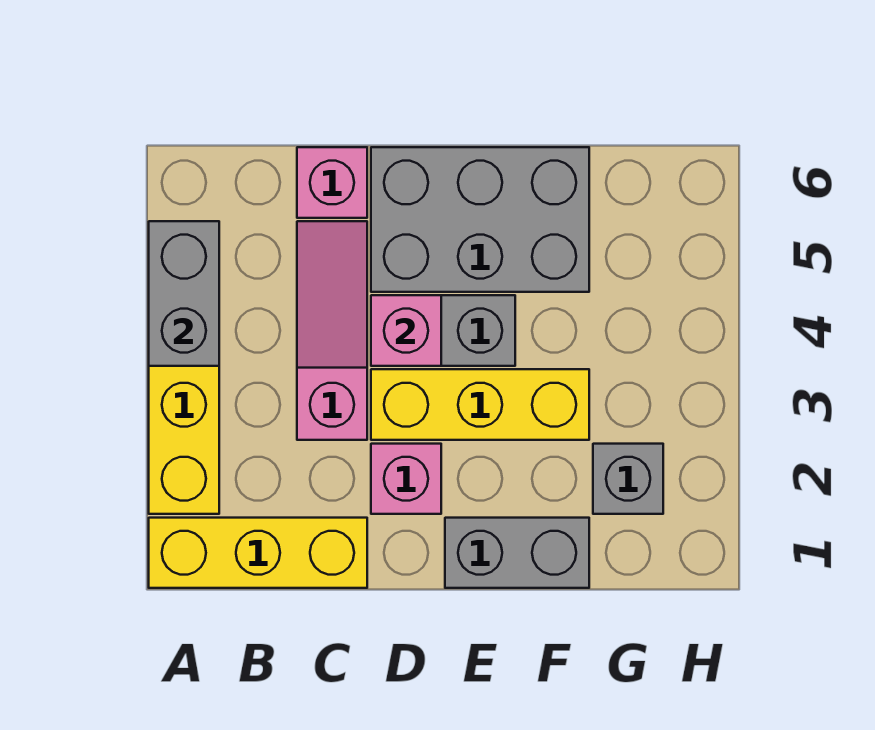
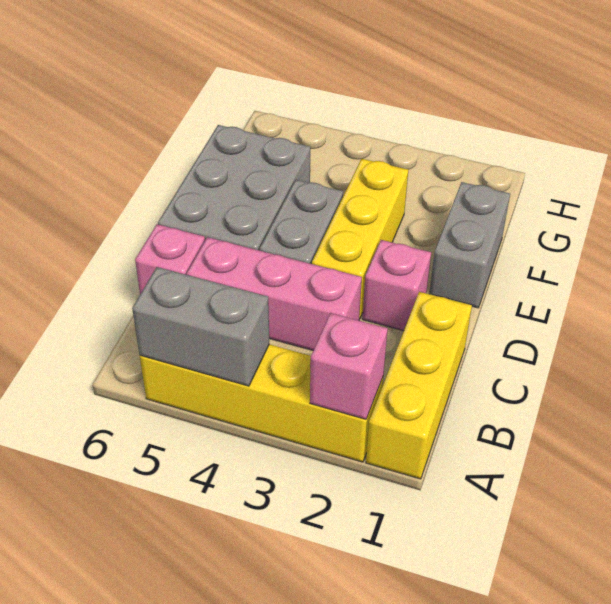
pink slope C3:C5 level 1 top 3 -> pink brick C3:C5 level 1
pink brick D4 level 2 -> pink brick A2 level 2
grey brick G2 level 1 -> none

